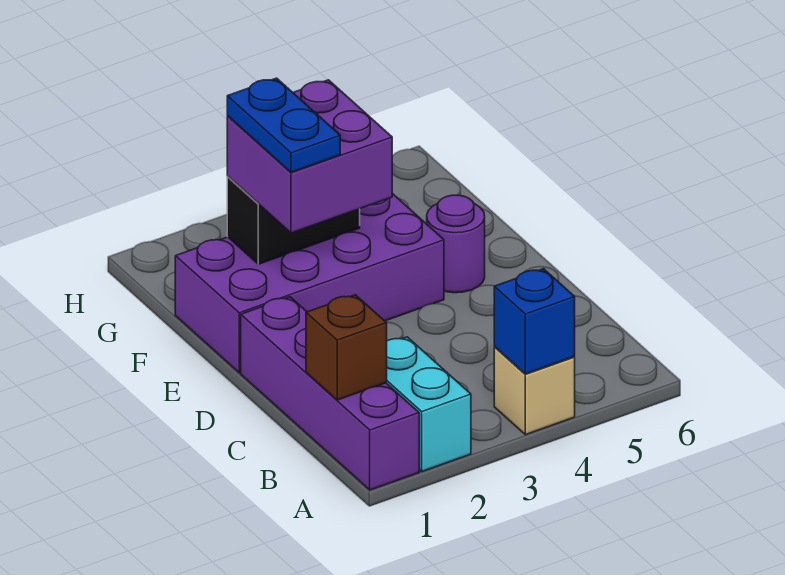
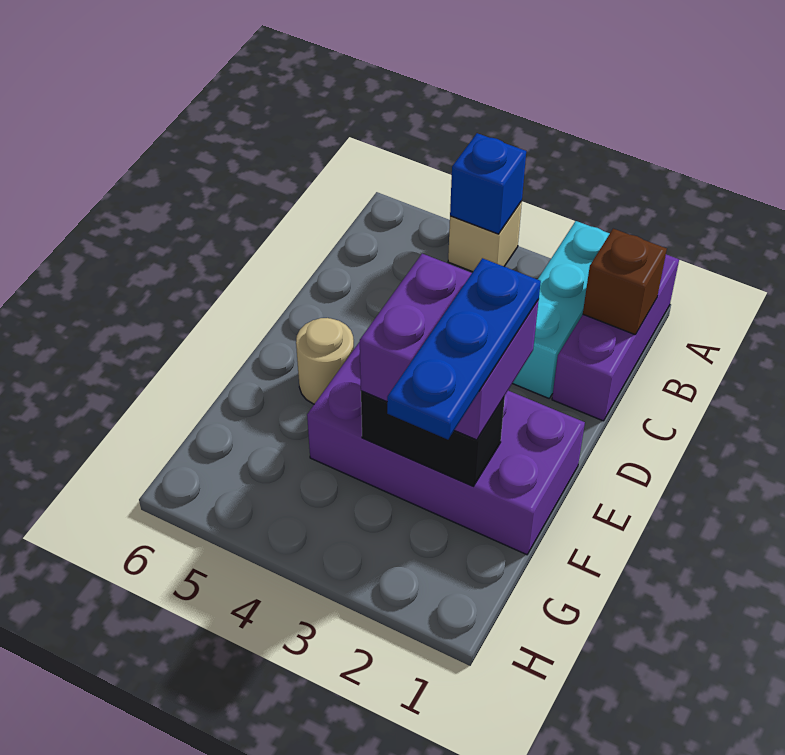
purple brick A1:D1 level 1 -> purple brick A1:C1 level 1
cyan brick A2:B2 level 1 -> cyan brick A2:C2 level 1
blue plate E2:F2 level 4 -> blue plate E2:G2 level 4
purple round brick E5 level 1 -> tan round brick E5 level 1

